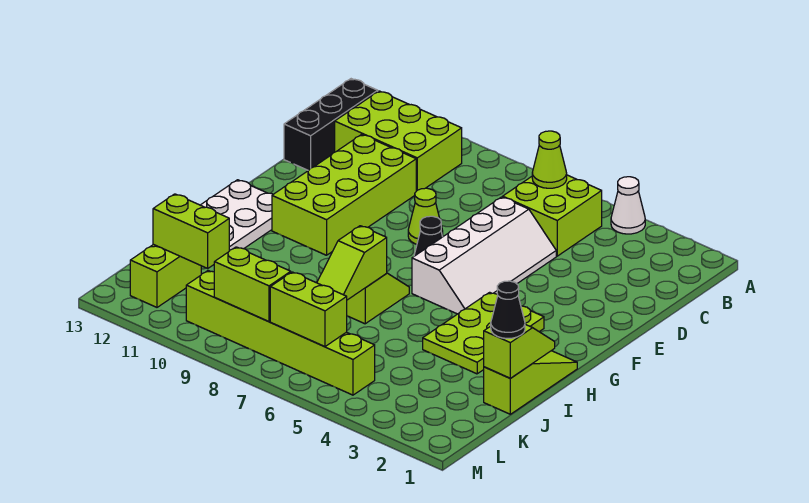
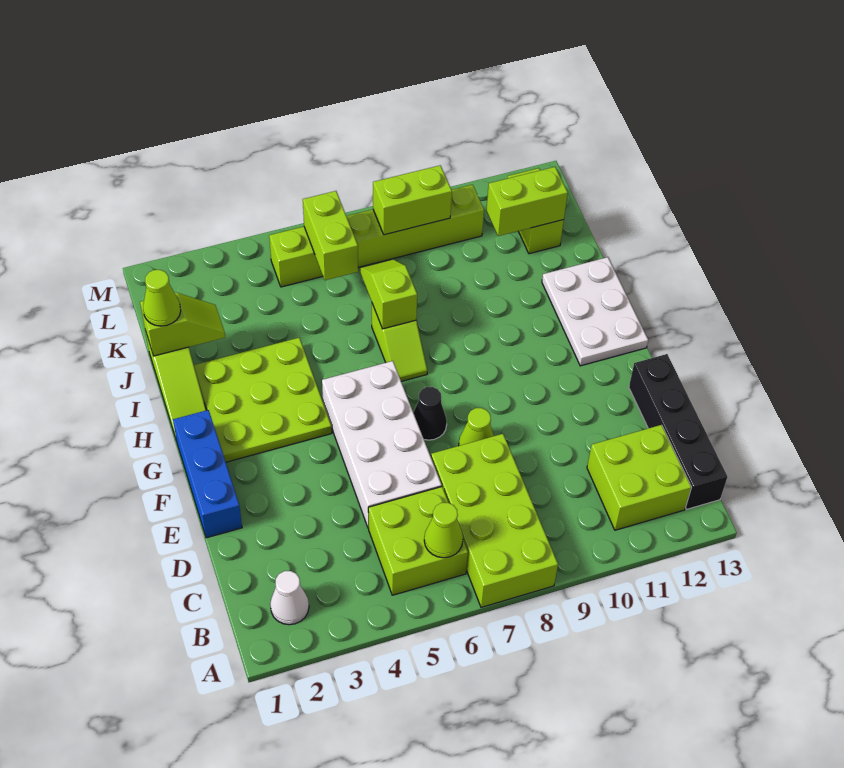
white cone A4 level 1 -> white cone B2 level 1
lime brick B10:C12 level 1 -> lime brick B11:C12 level 1
black brick B13:D13 level 1 -> black brick B13:E13 level 1
white slope D5:G6 level 1 top 6 -> white brick D5:G6 level 1
lime brick D10:G11 level 1 -> lime brick A7:D8 level 1
none -> blue brick E1:G1 level 1
lime plate G3:I4 level 1 -> lime plate G2:I4 level 1
lime slope I1:J1 level 2 top J -> lime slope J1:J2 level 2 top 1
black cone J1 level 3 -> lime cone J1 level 3
lime brick L6:L7 level 2 -> lime brick K6:L6 level 2

